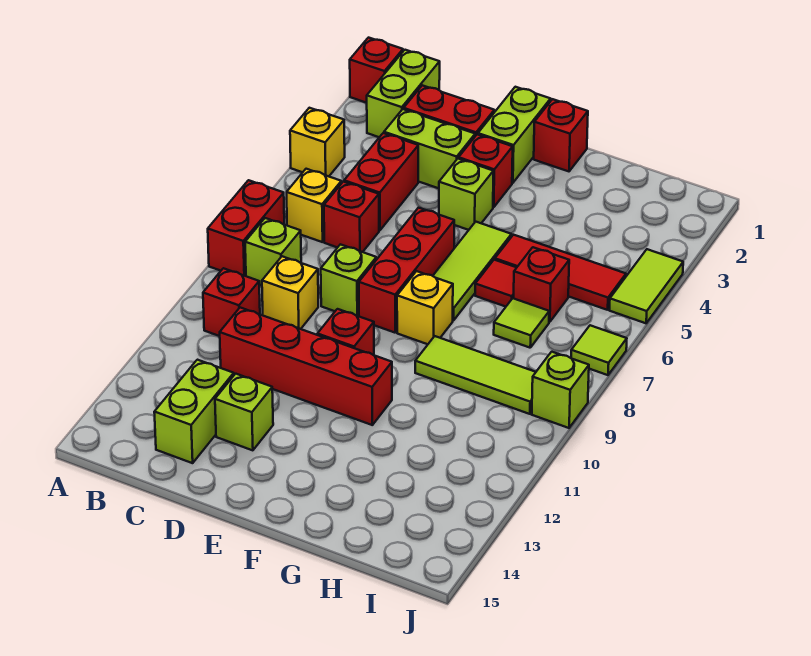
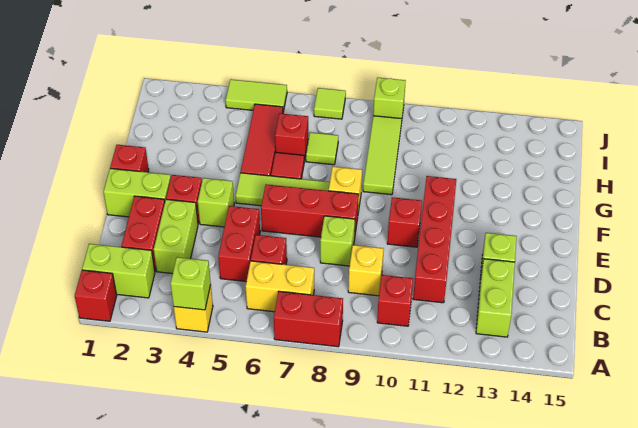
yellow brick B6 level 1 -> yellow brick B6:B7 level 1
lime brick B8 level 1 -> lime brick A4 level 2
red brick C4:C5 level 1 -> red brick C5:D5 level 1
lime brick C13:C14 level 1 -> lime brick B13:C13 level 1

